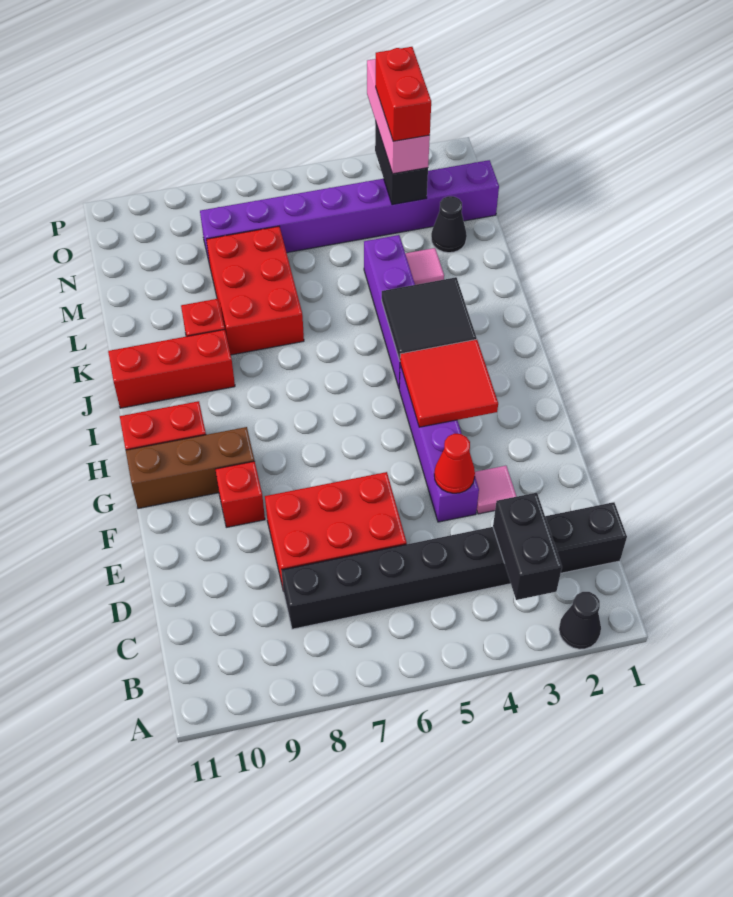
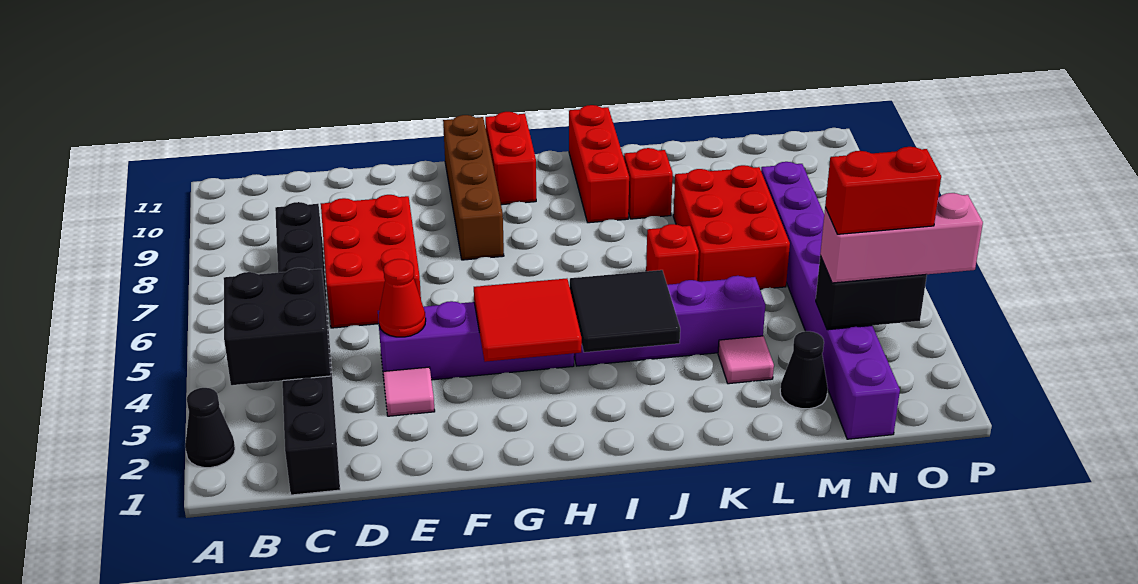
black brick B3:C3 level 2 -> black brick B3:C4 level 2
red brick F9 level 1 -> red brick K6 level 1
brown brick G9:G11 level 1 -> brown brick G8:G11 level 1
red brick K7:M8 level 1 -> red brick L6:M8 level 1

